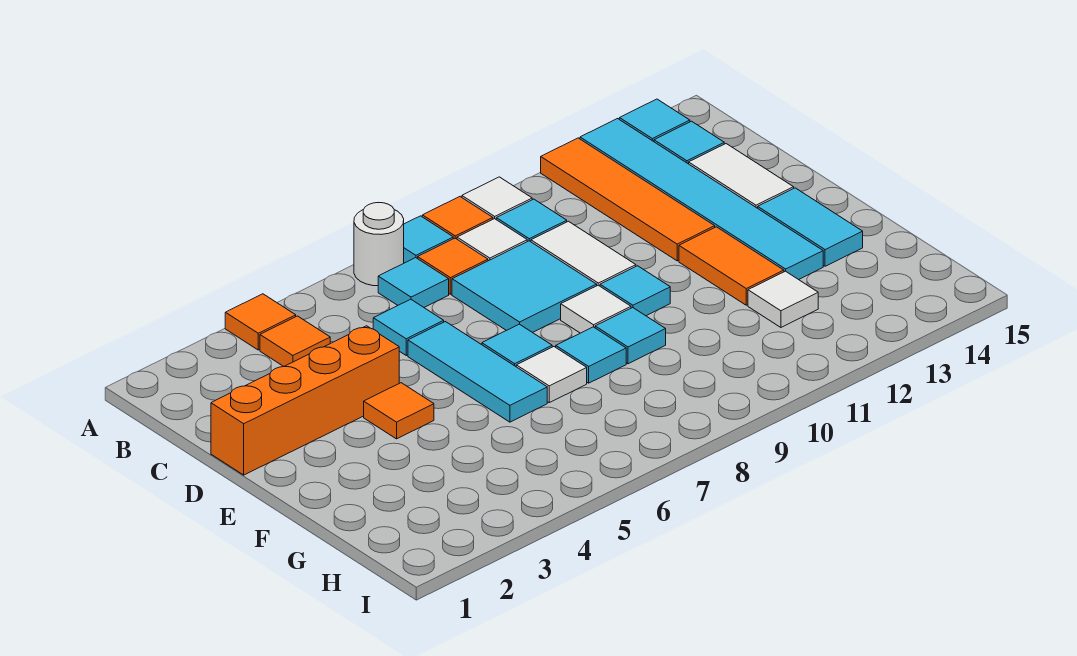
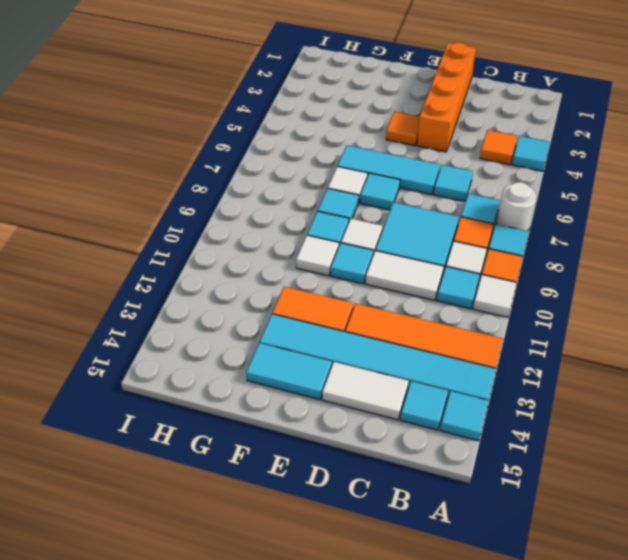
orange tile A4 level 1 -> cyan tile A4 level 1
white tile G12 level 1 -> white tile F10 level 1

